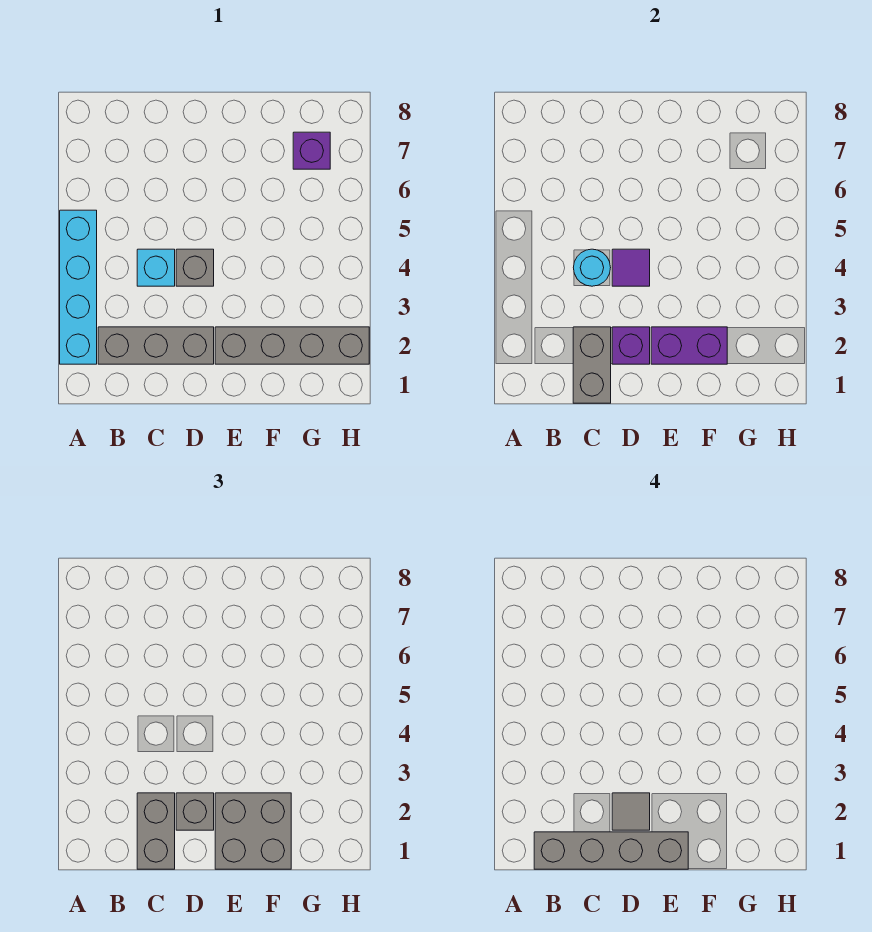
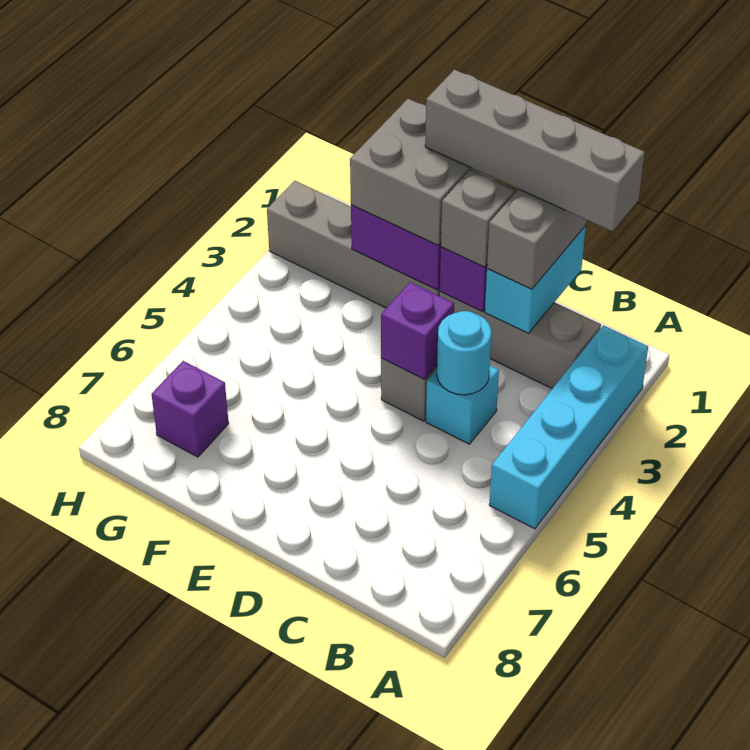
grey brick C1:C2 level 2 -> cyan brick C1:C2 level 2
grey tile D2 level 4 -> none
purple tile D4 level 2 -> purple brick D4 level 2

